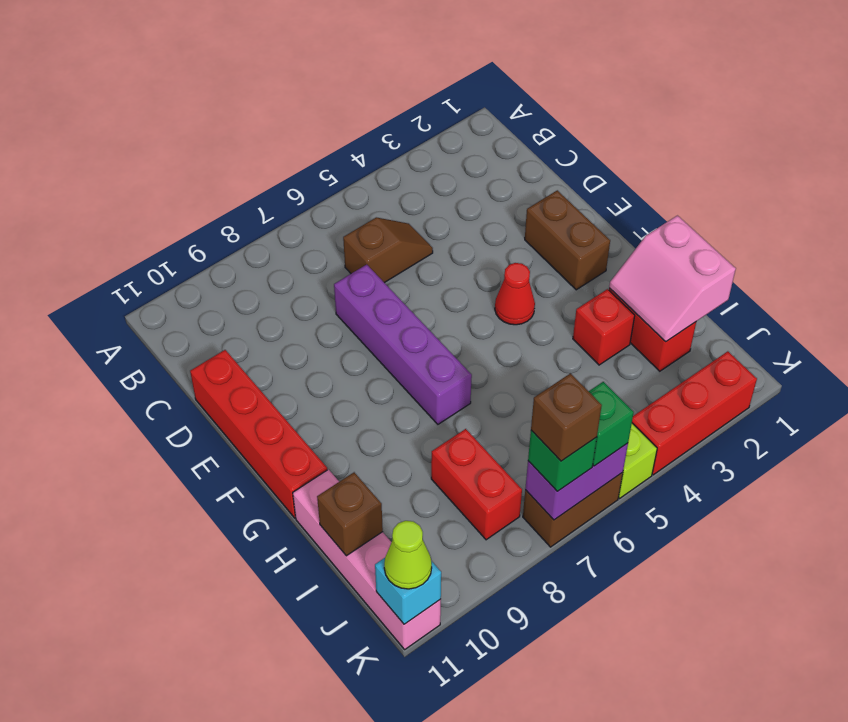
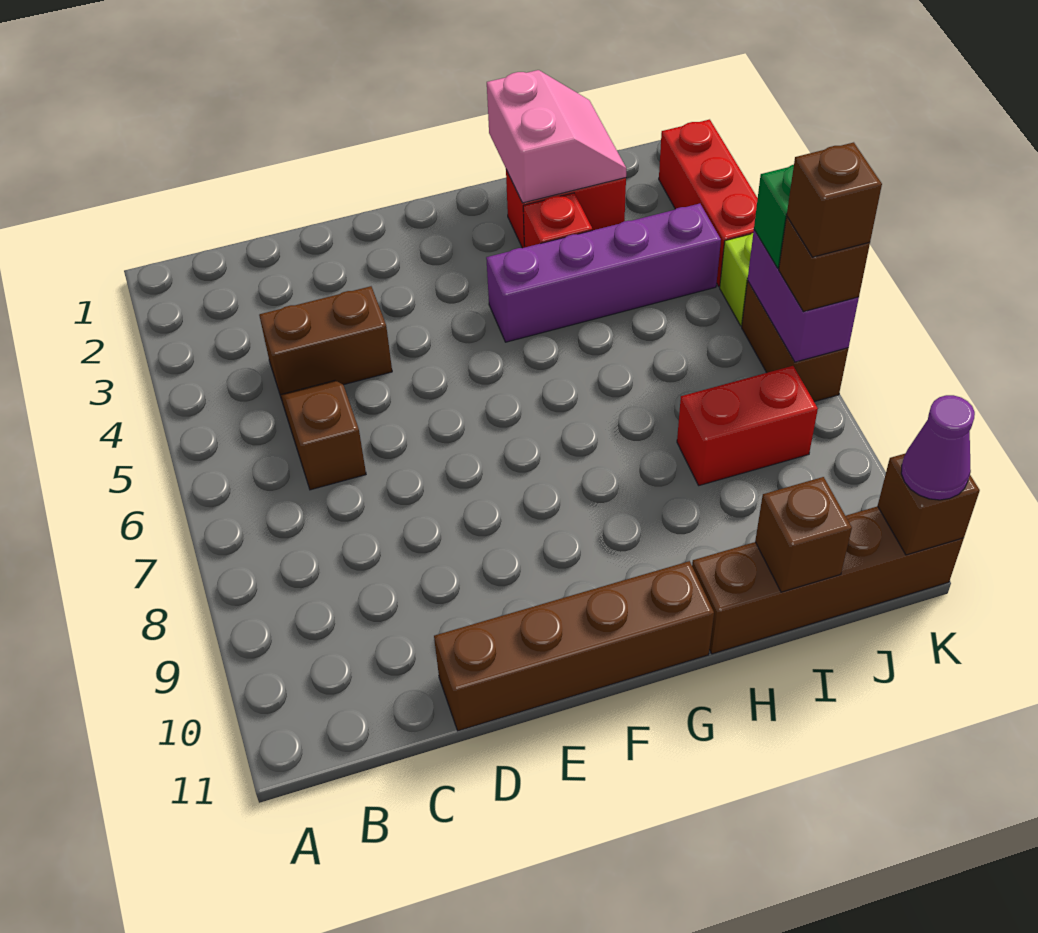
purple brick D7:G7 level 1 -> purple brick G4:J4 level 1
red brick D11:G11 level 1 -> brown brick D11:G11 level 1
brown brick E2:F2 level 1 -> brown brick C4:D4 level 1
red cone F4 level 1 -> none
pink slope H1:I2 level 2 top 1 -> pink slope H1:I2 level 2 top H
pink brick H11:K11 level 1 -> brown brick H11:K11 level 1
green brick K7 level 3 -> brown brick K7 level 3
cyan brick K11 level 2 -> brown brick K11 level 2
lime cone K11 level 3 -> purple cone K11 level 3

